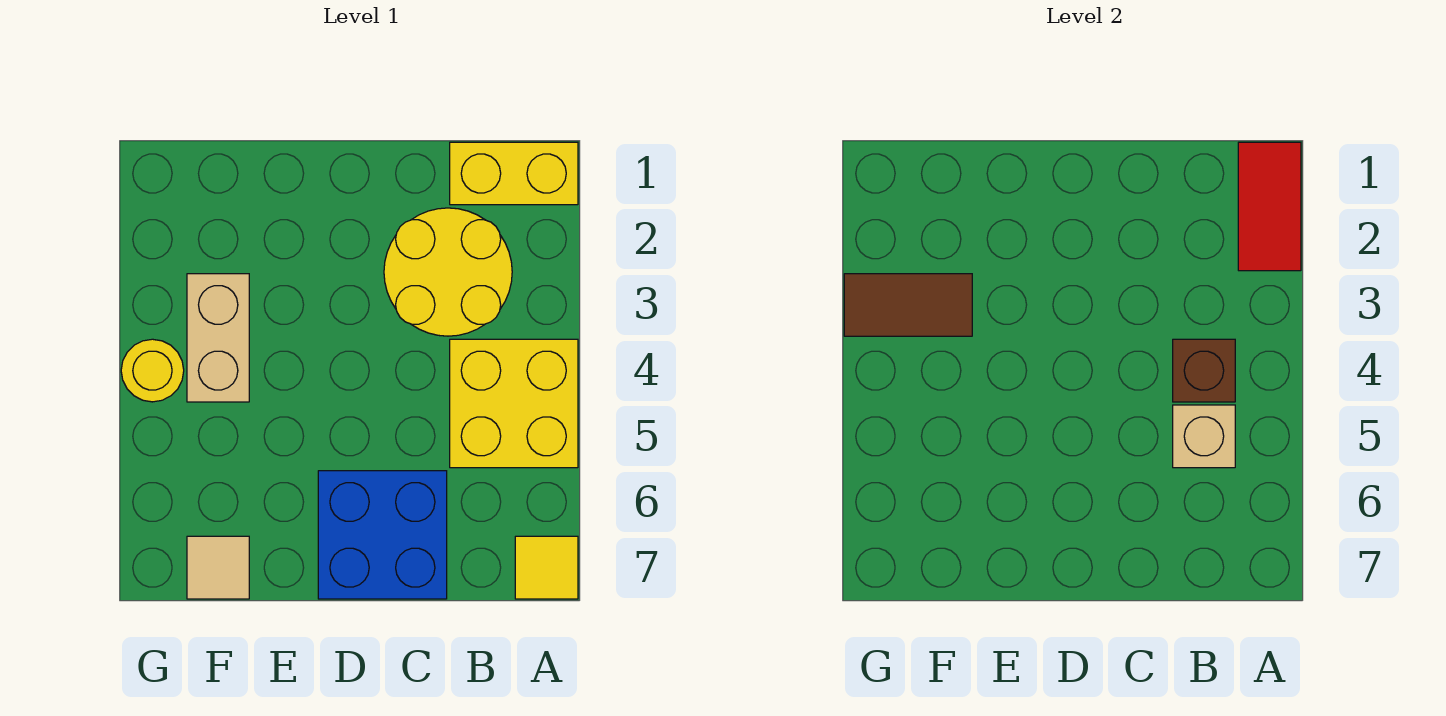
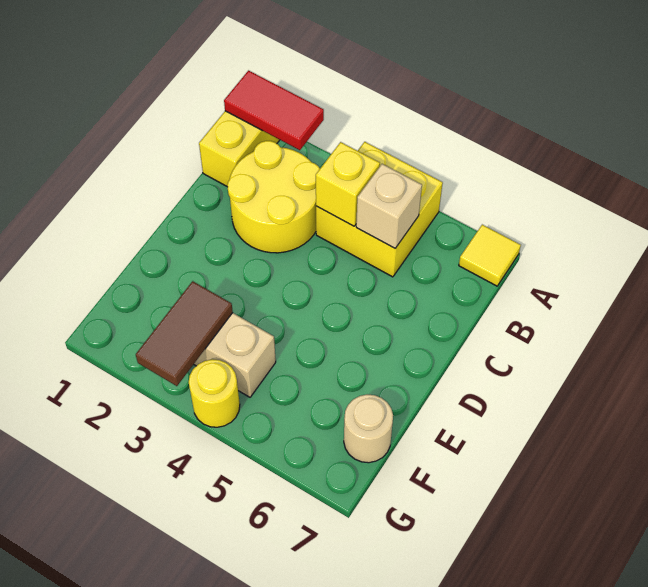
brown brick B4 level 2 -> yellow brick B4 level 2
blue brick C6:D7 level 1 -> none
tan tile F7 level 1 -> tan round brick F7 level 1

